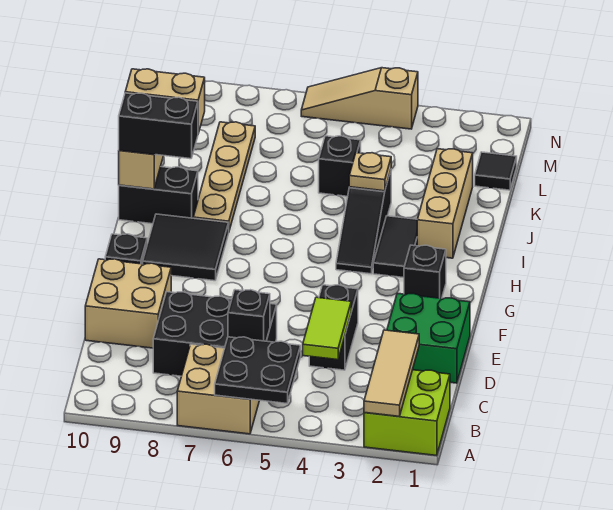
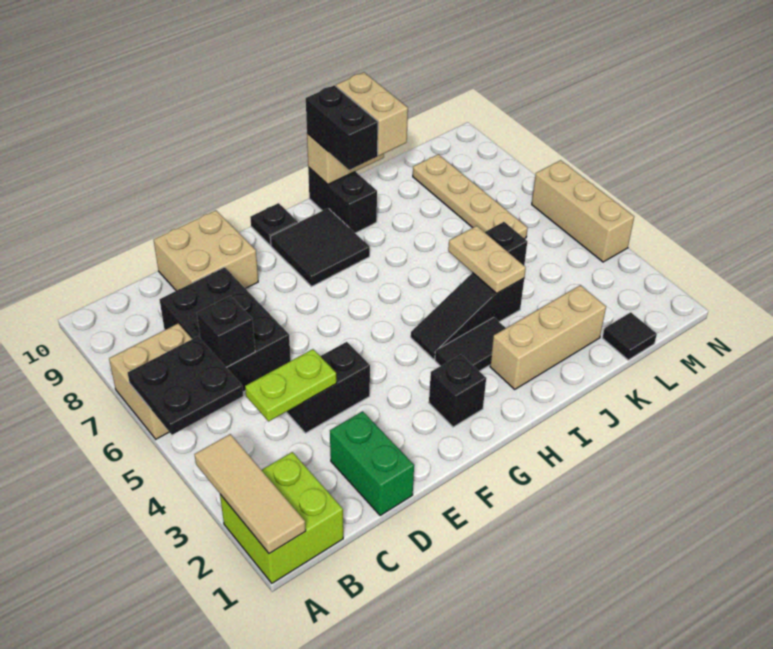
tan tile A2:C2 level 2 -> tan tile A1:A3 level 2
lime tile C4:D4 level 2 -> lime plate C4:D4 level 2
green brick D1:E2 level 1 -> green brick D1:D2 level 1
tan plate I8:L8 level 1 -> tan plate L6:L9 level 1
tan plate J4 level 2 -> tan plate J4:J5 level 2
tan slope N4:N6 level 1 top 4 -> tan brick N4:N6 level 1

